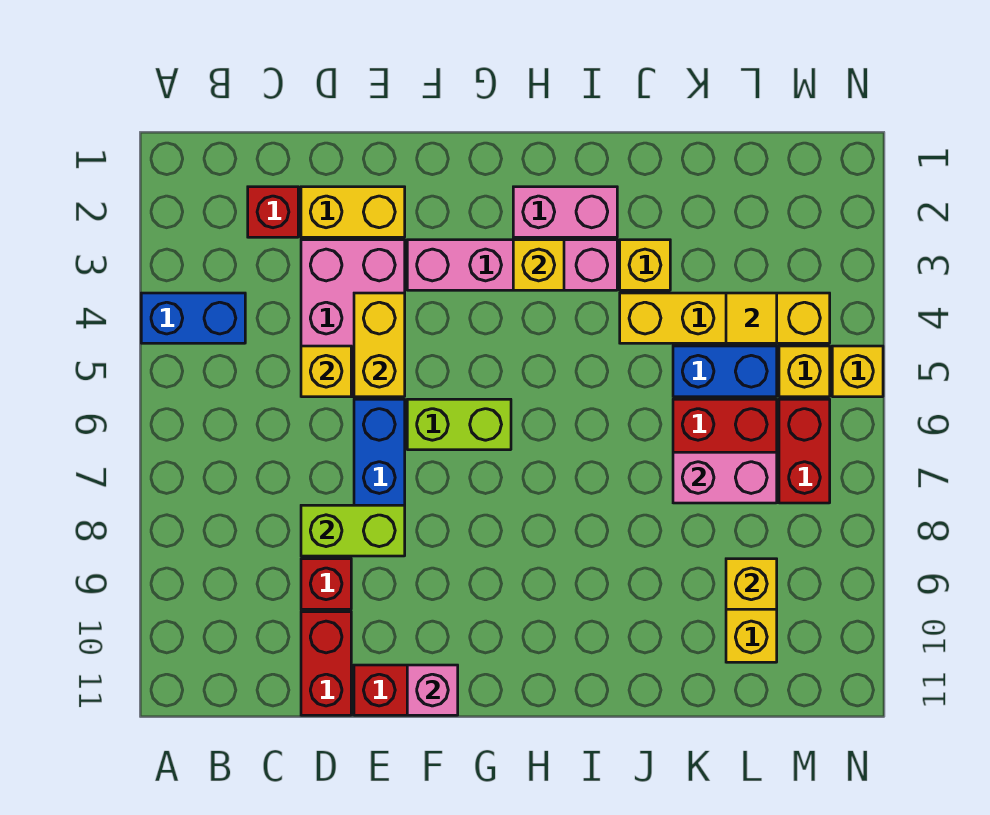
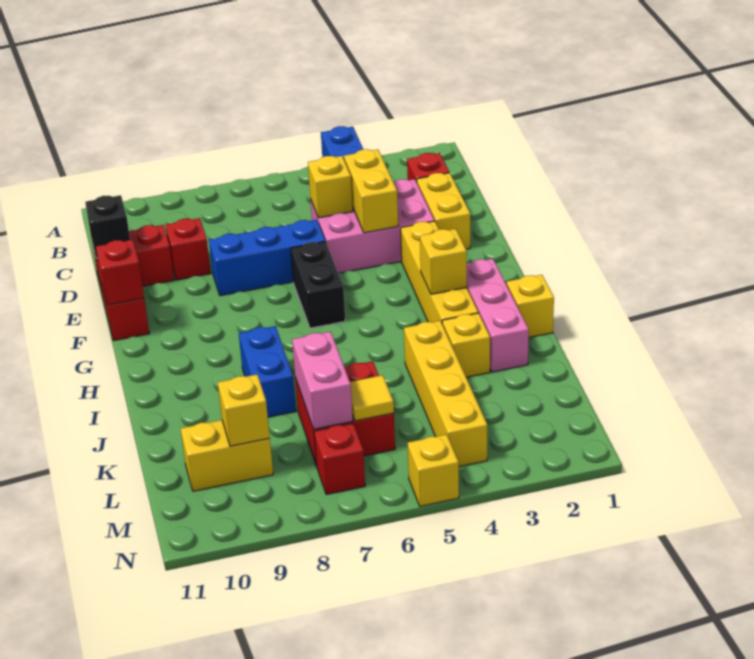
lime brick D8:E8 level 2 -> none
none -> black brick D11 level 2
yellow brick E4:E5 level 2 -> yellow brick D4:E4 level 2
pink brick F3:I3 level 1 -> yellow brick F3:I3 level 1
lime brick F6:G6 level 1 -> black brick F6:G6 level 1
pink brick F11 level 2 -> red brick F11 level 2
pink brick H2:I2 level 1 -> pink brick H2:J2 level 1
blue brick K5:L5 level 1 -> blue brick I8:J8 level 1
yellow tile L4 level 2 -> yellow tile L6 level 2
yellow brick M5 level 1 -> yellow brick I1 level 1
red brick M6:M7 level 1 -> red brick M7 level 1

